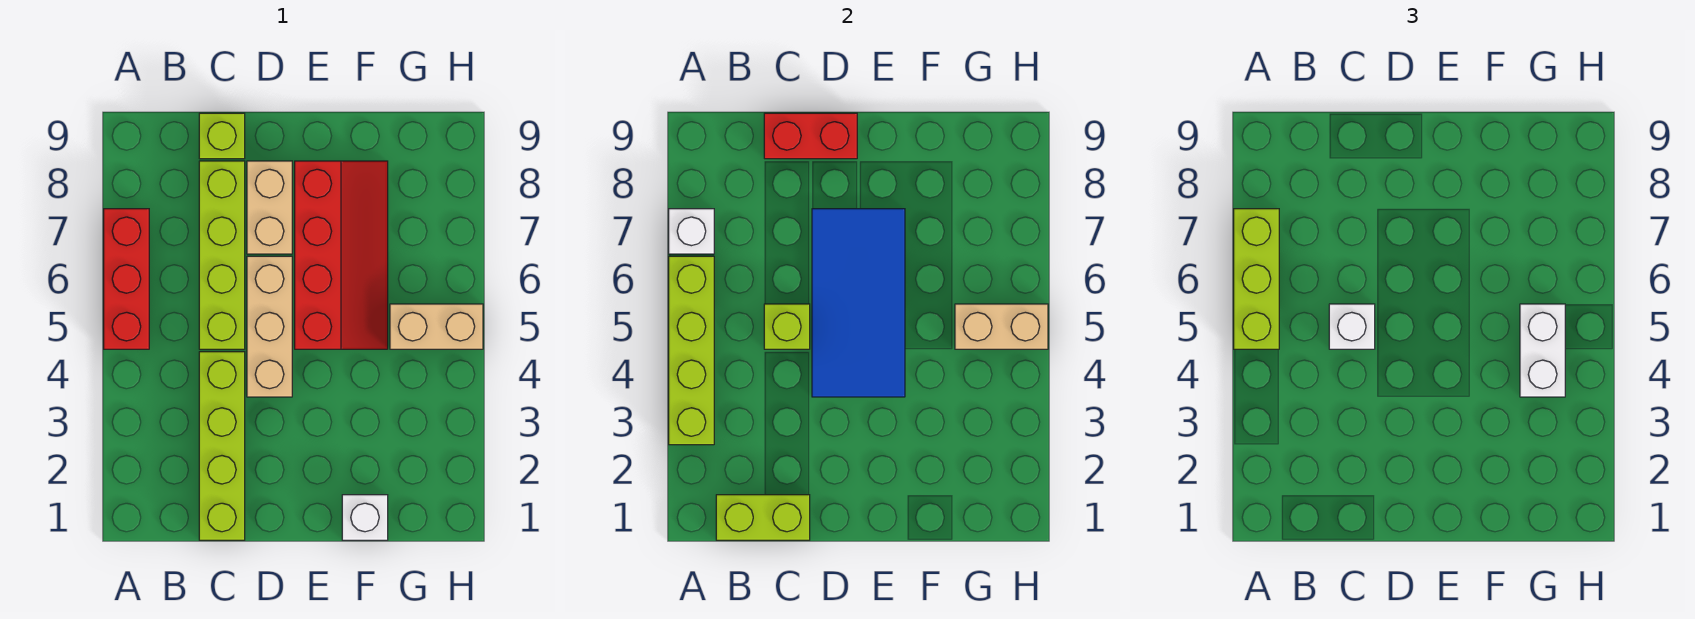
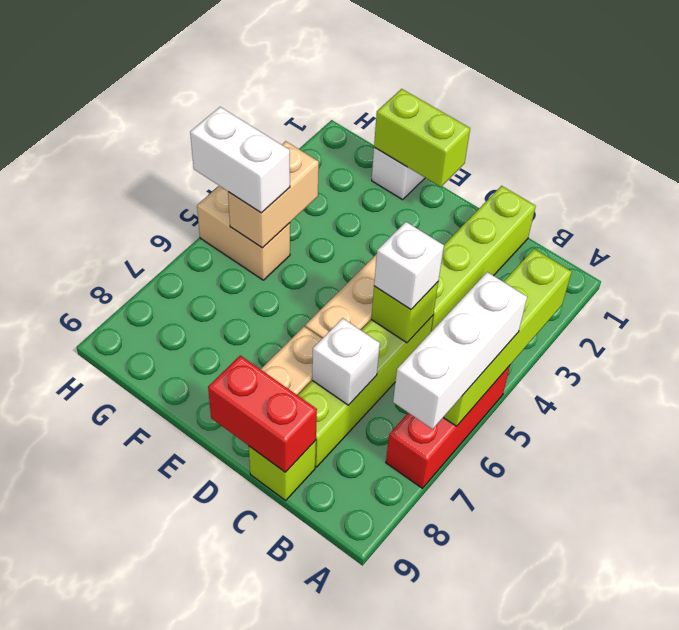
lime brick A5:A7 level 3 -> white brick A5:A7 level 3
white brick A7 level 2 -> white brick C7 level 2
lime brick B1:C1 level 2 -> lime brick E1:F1 level 2
blue tile D4:E7 level 2 -> none
red slope E5:F8 level 1 top E -> none
white brick G4:G5 level 3 -> white brick G5:H5 level 3
tan brick G5:H5 level 2 -> tan brick G4:G5 level 2

